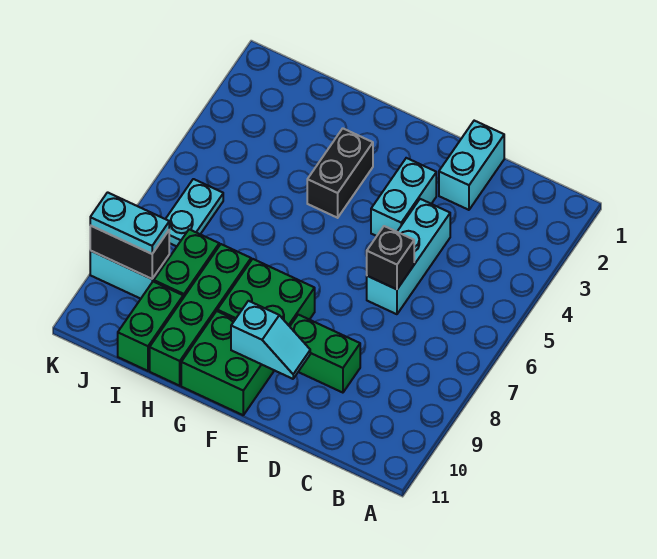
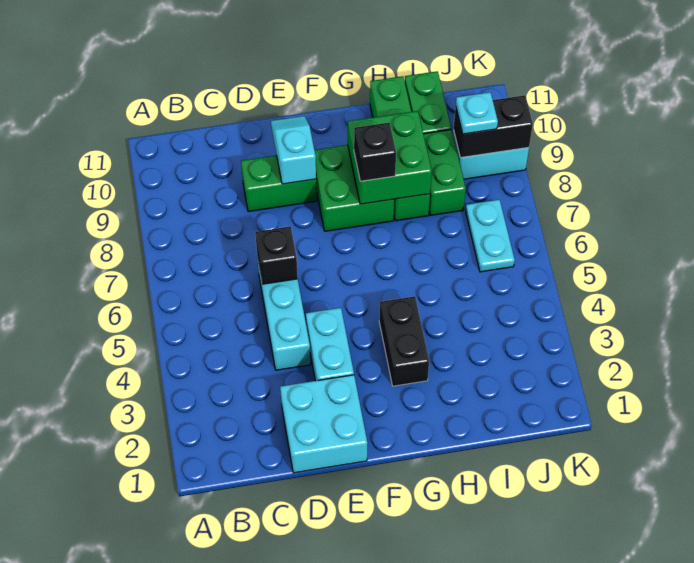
cyan brick D1:D2 level 1 -> cyan brick D1:E2 level 1
cyan slope E10:F10 level 2 top F -> cyan slope E9:E10 level 2 top 9
green brick F10:G11 level 1 -> green brick G8:H9 level 2
none -> black brick G8 level 3
cyan plate J9:K9 level 3 -> cyan plate J9 level 3

